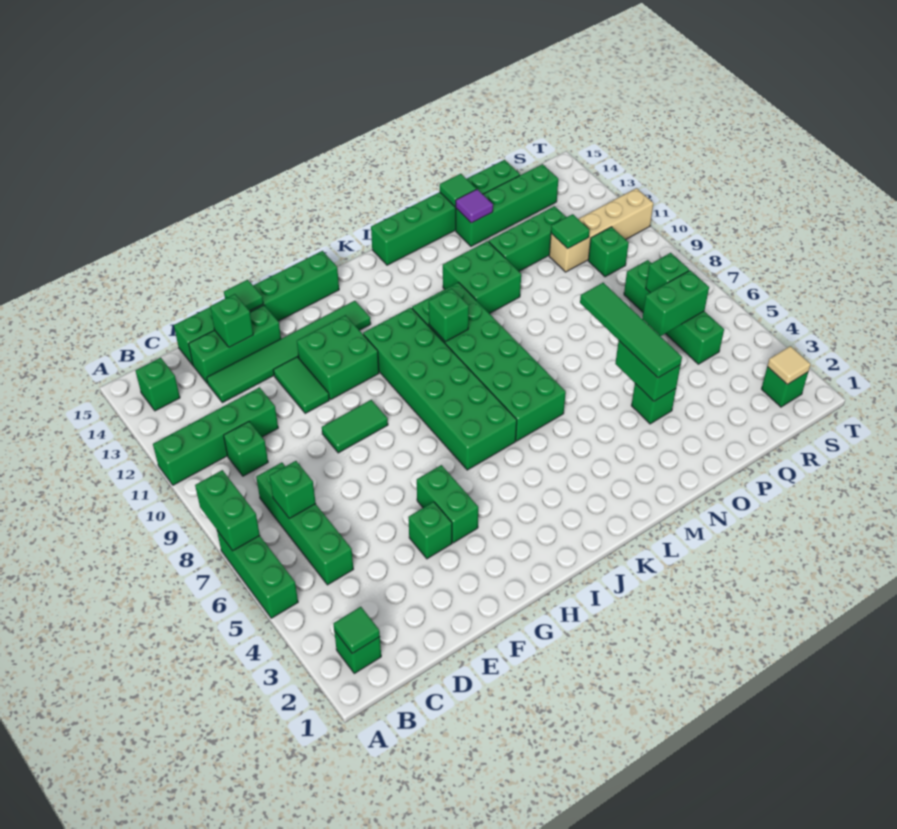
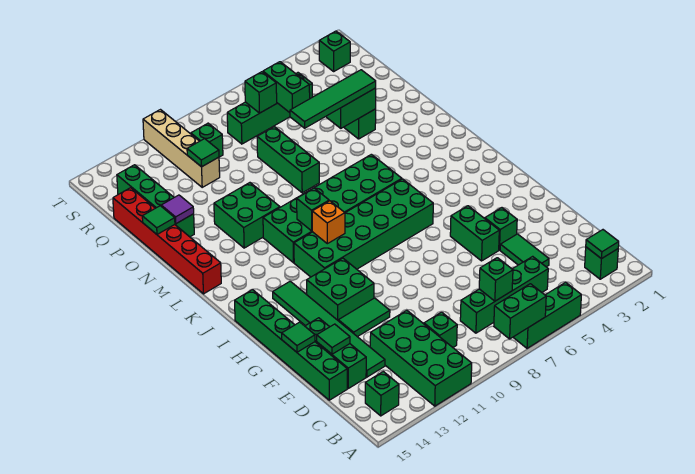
green brick A11:D11 level 1 -> green brick A11:D12 level 1
green brick E14 level 2 -> green tile E14 level 2
green tile F9:G9 level 1 -> green tile D4:E4 level 1
green brick G4:G5 level 1 -> green brick F5:G5 level 1
none -> orange brick J10 level 2
green brick L15:Q15 level 1 -> red brick L15:Q15 level 1
green brick O12:Q12 level 1 -> green brick N8:P8 level 1
tan tile S2 level 2 -> none

